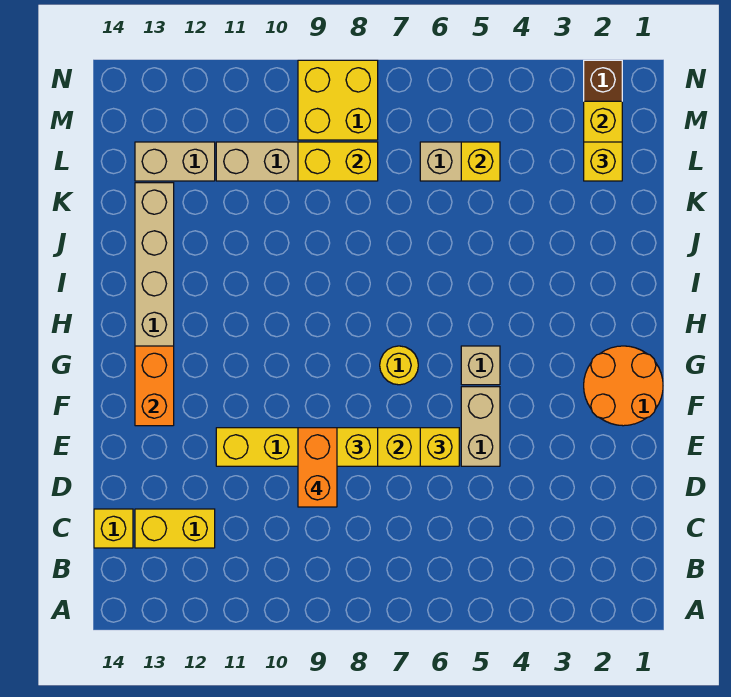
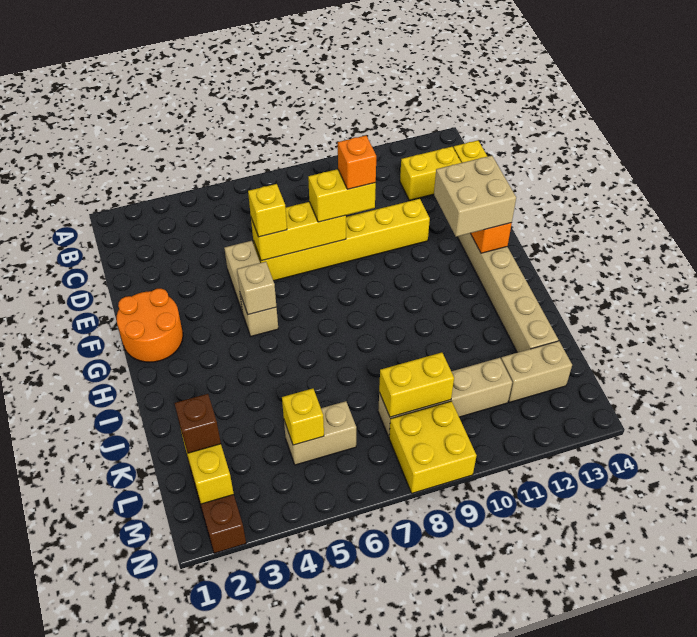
orange brick D9:E9 level 4 -> orange brick E9 level 4
none -> tan brick F12:G13 level 3
none -> tan brick G5 level 2
yellow round brick G7 level 1 -> none
yellow brick L2 level 3 -> brown brick L2 level 3

